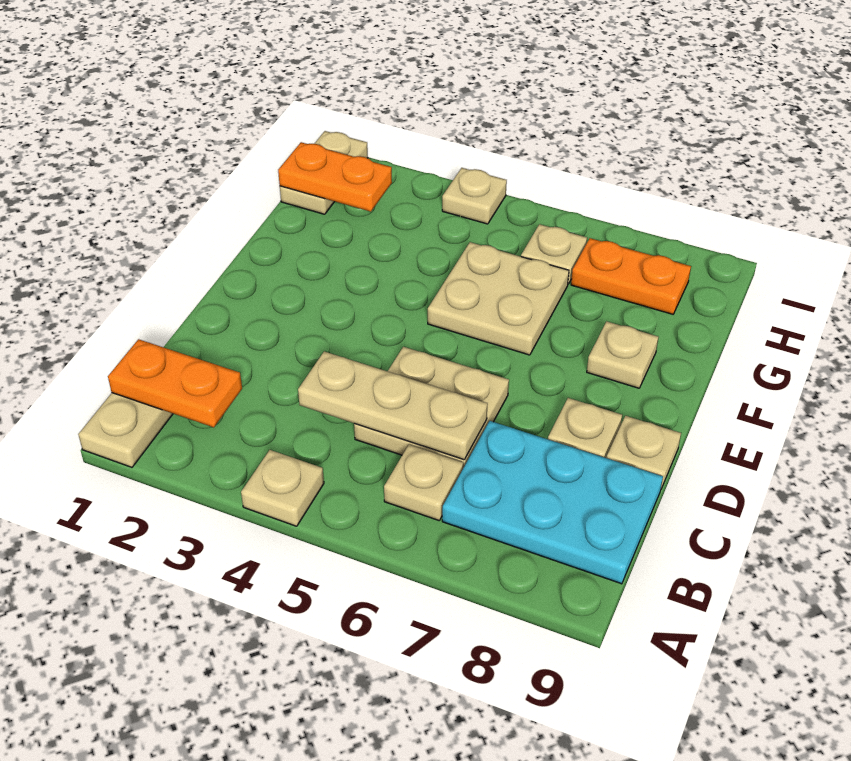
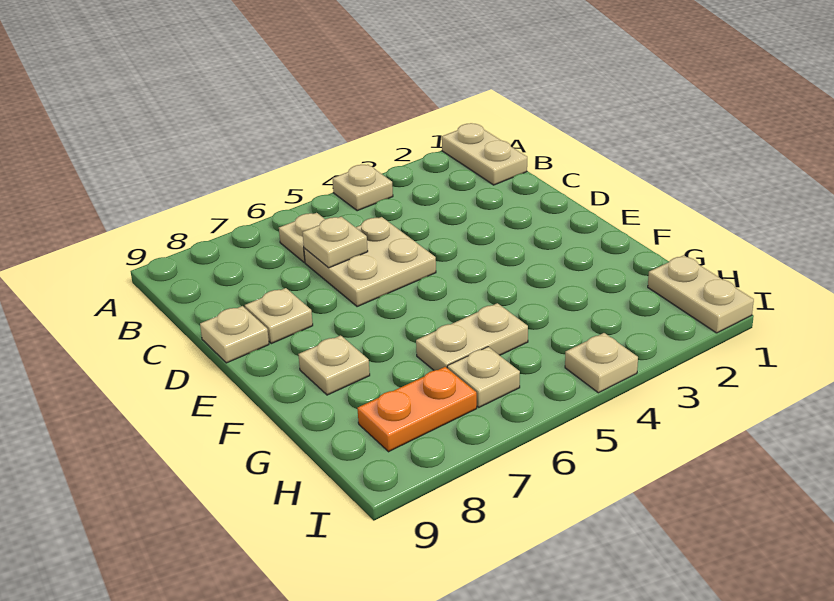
orange plate B1:B2 level 2 -> none
cyan plate B7:C9 level 1 -> none
tan plate C4:C6 level 2 -> tan plate C6 level 2
tan plate F5:G6 level 1 -> tan plate G5:G6 level 1
orange plate H1:H2 level 2 -> none

